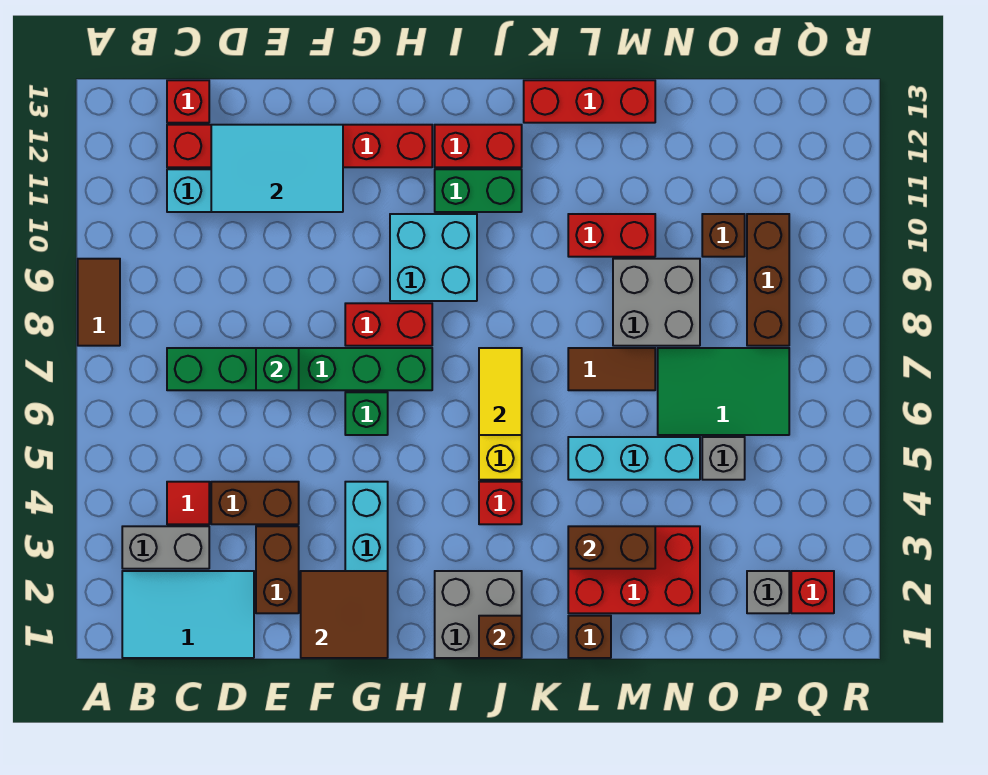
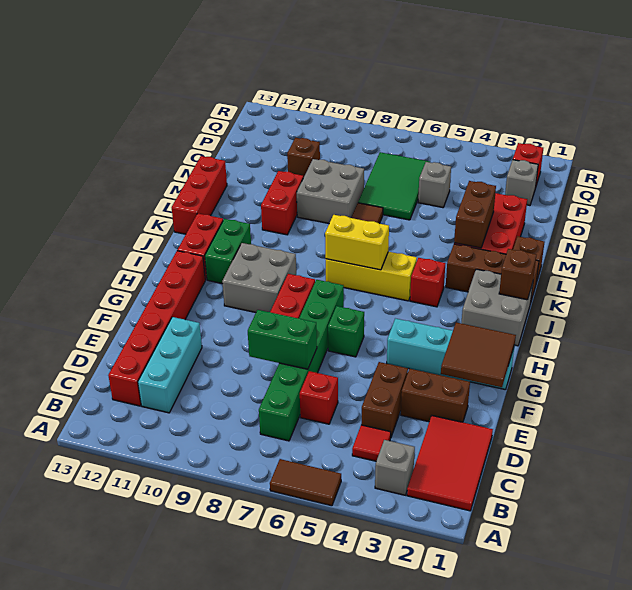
brown tile A8:A9 level 1 -> brown tile A5:A6 level 1
cyan tile B1:D2 level 1 -> red tile B1:D2 level 1
grey brick B3:C3 level 1 -> grey brick B3 level 1
red brick C13 level 1 -> red brick D6 level 1
cyan tile D11:F12 level 2 -> none
green brick E7 level 2 -> green brick E7:E8 level 2
cyan brick H9:I10 level 1 -> grey brick H9:I10 level 1
yellow tile J6:J7 level 2 -> yellow brick J6:J7 level 2
cyan brick L5:N5 level 1 -> none
brown brick P8:P10 level 1 -> brown brick K1:K3 level 1

